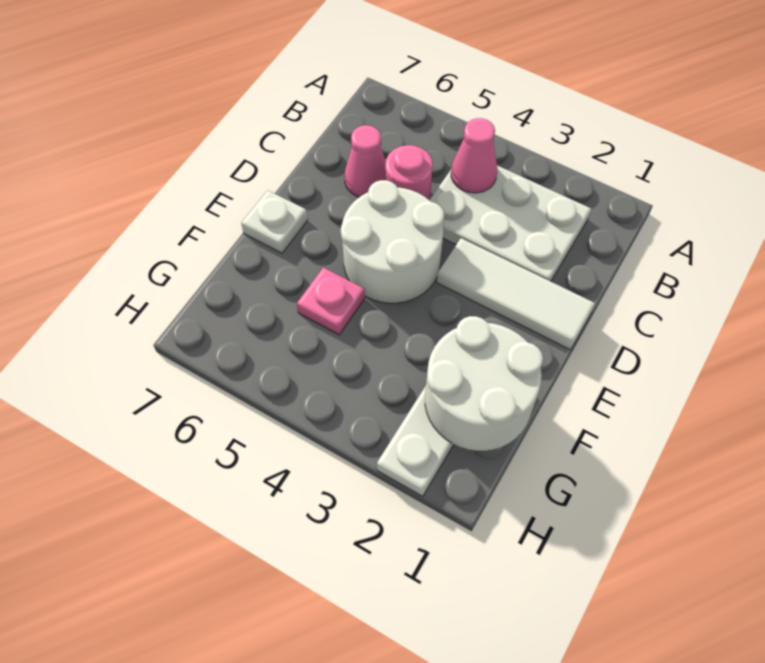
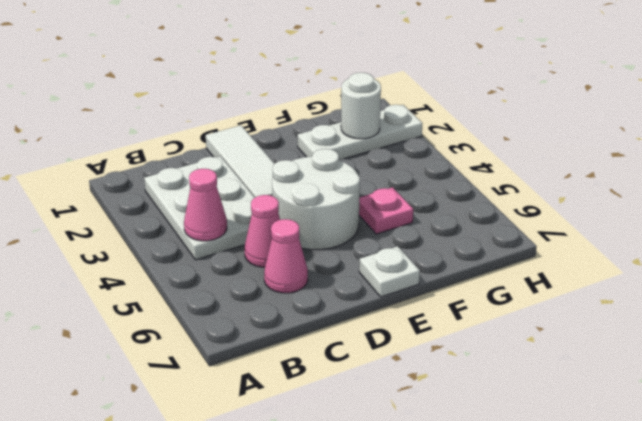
pink round brick C5 level 1 -> pink cone C5 level 1
white round brick F1:G2 level 2 -> white round brick G2 level 2

